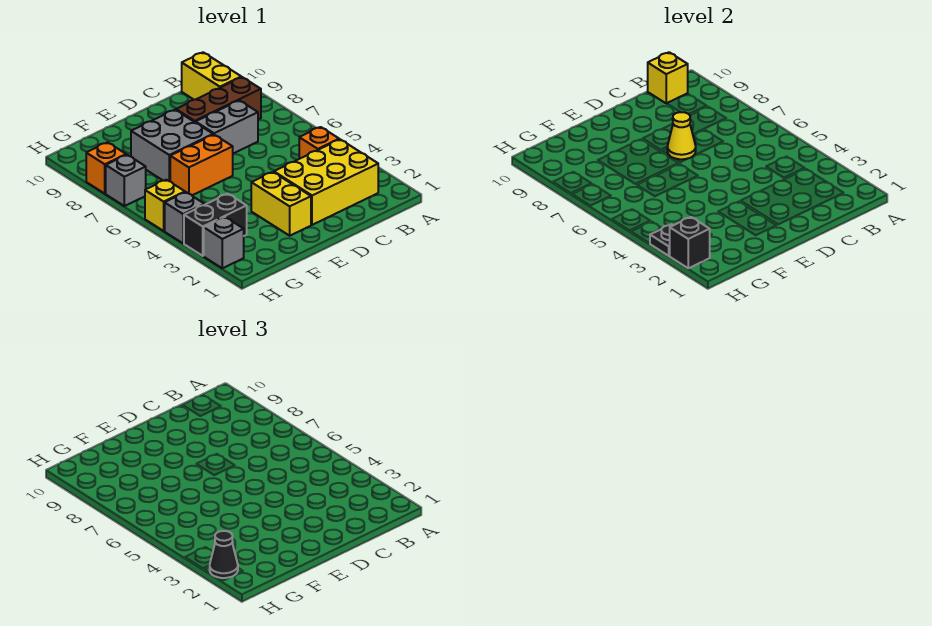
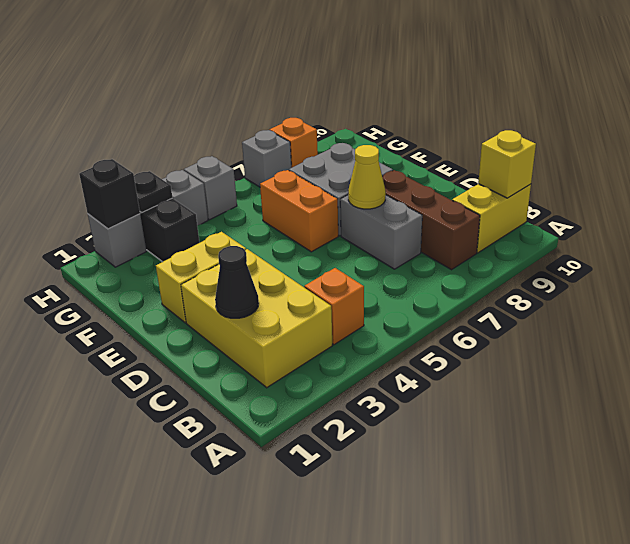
black cone H2 level 3 -> black cone C2 level 2
yellow brick H5 level 1 -> grey brick H5 level 1

